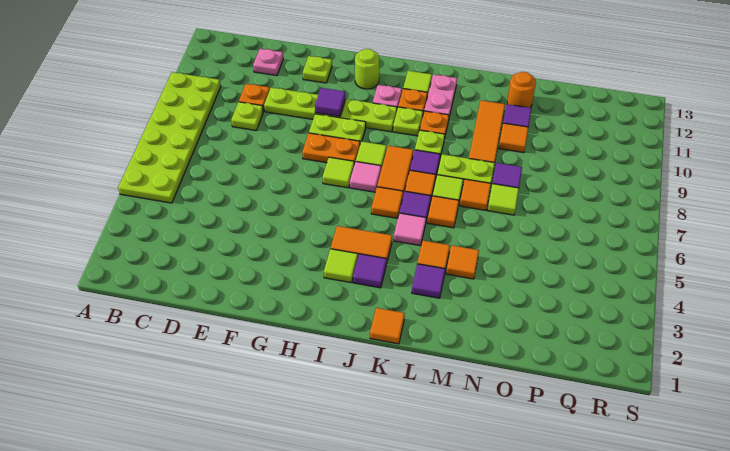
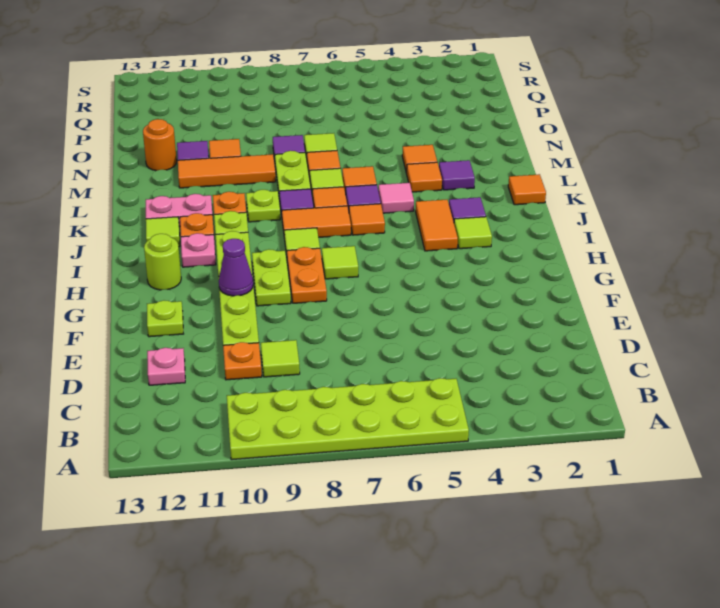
lime plate D9 level 1 -> lime tile D9 level 1
purple tile G10 level 2 -> purple cone G10 level 2
pink tile I7 level 1 -> none

